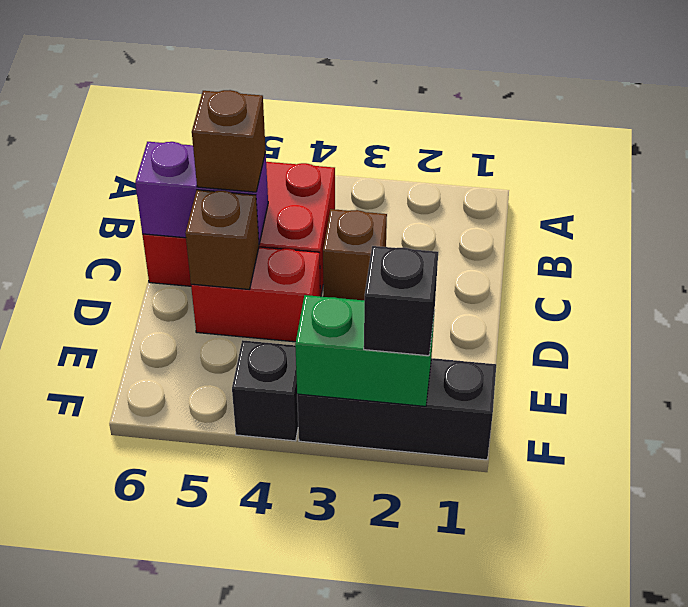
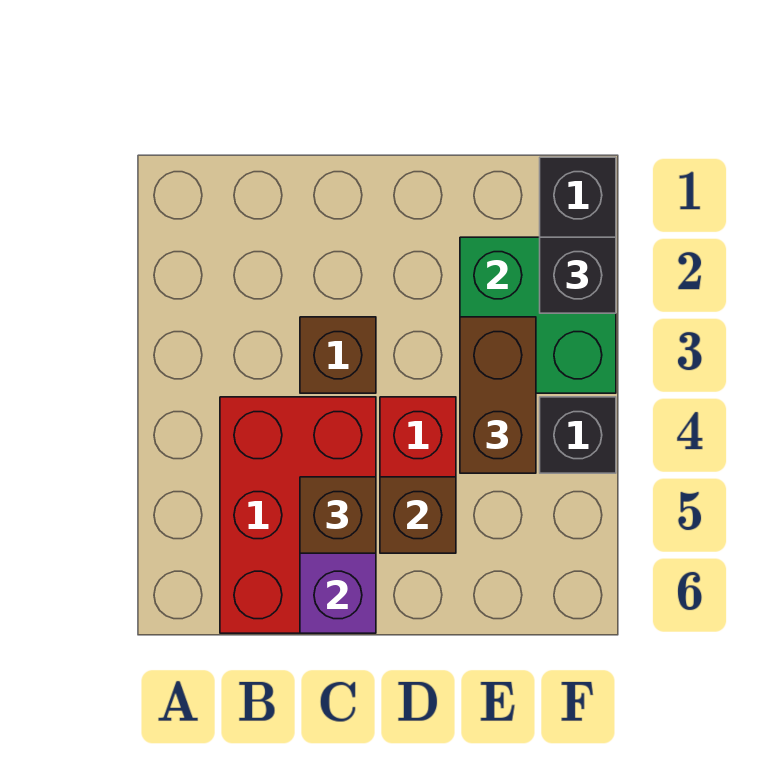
none -> brown brick E3:E4 level 3
green brick F2:F3 level 2 -> green brick E2:F3 level 2

